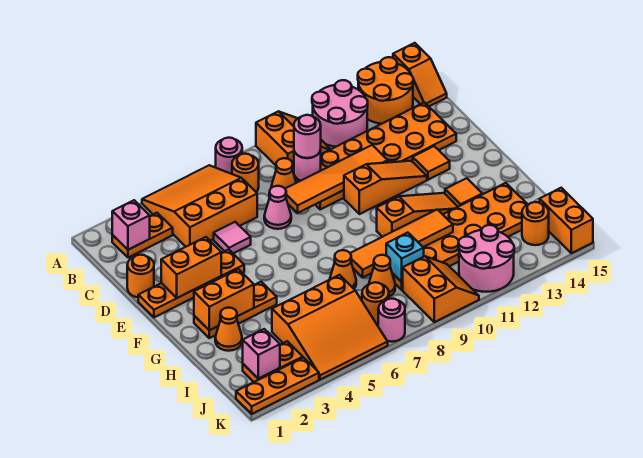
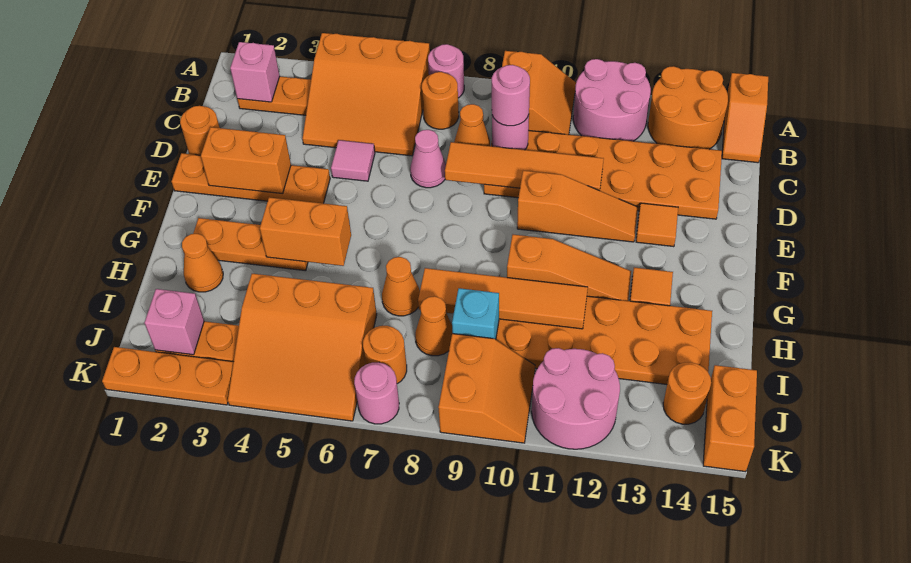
orange slope A4:C6 level 1 top C -> orange slope A4:C6 level 1 top A
orange brick G2:G3 level 2 -> orange brick G4:G5 level 2

